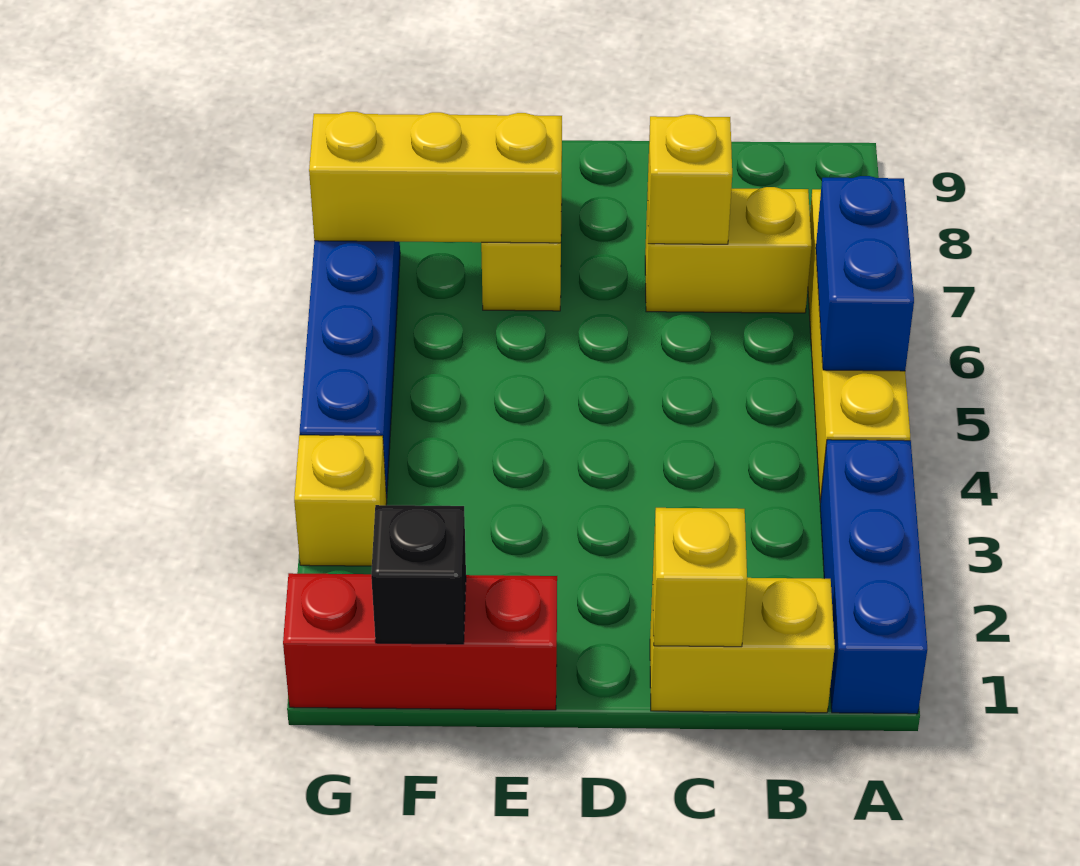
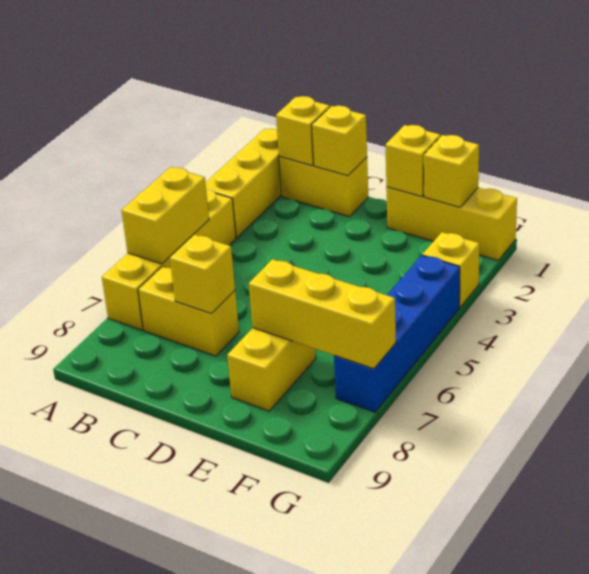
blue brick A1:A3 level 1 -> yellow brick A1:A3 level 1
blue brick A5:A6 level 2 -> yellow brick A5:A6 level 2
none -> yellow brick B1 level 2
red brick E1:G1 level 1 -> yellow brick E1:G1 level 1
none -> yellow brick E1 level 2
black brick F1 level 2 -> yellow brick F1 level 2

